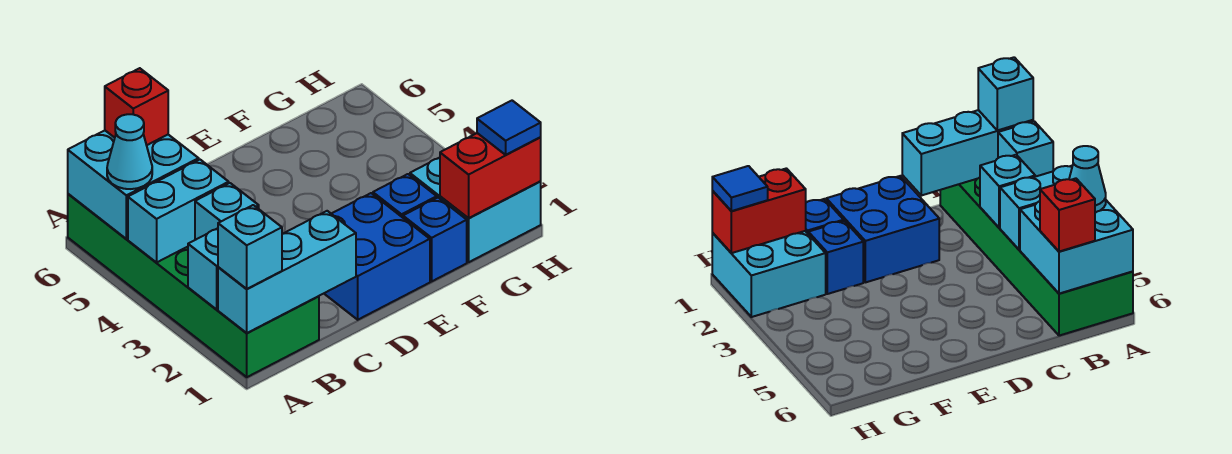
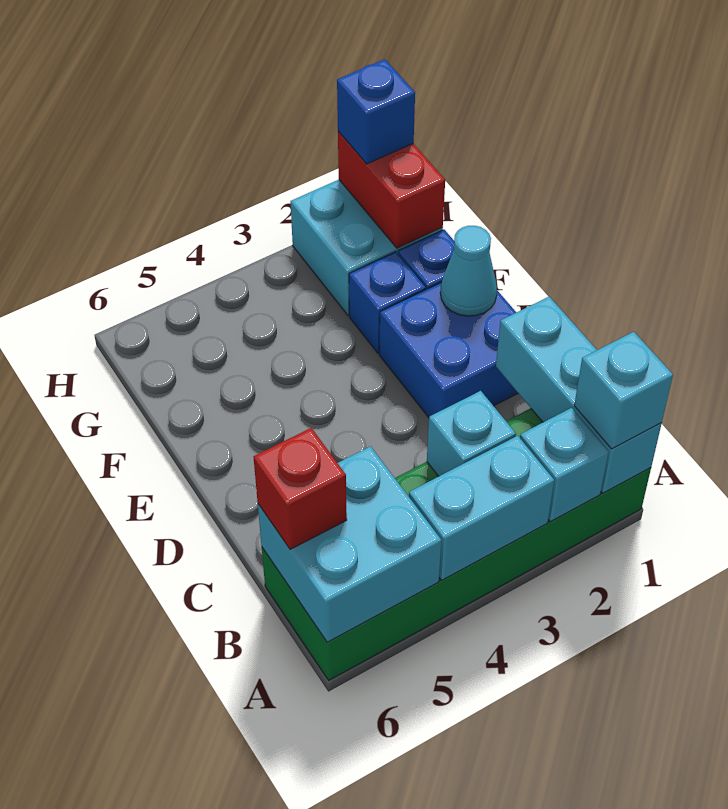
cyan brick A4:B4 level 2 -> cyan brick A3:A4 level 2
cyan cone A5 level 3 -> cyan cone E1 level 2
blue tile H1 level 3 -> blue brick H1 level 3

